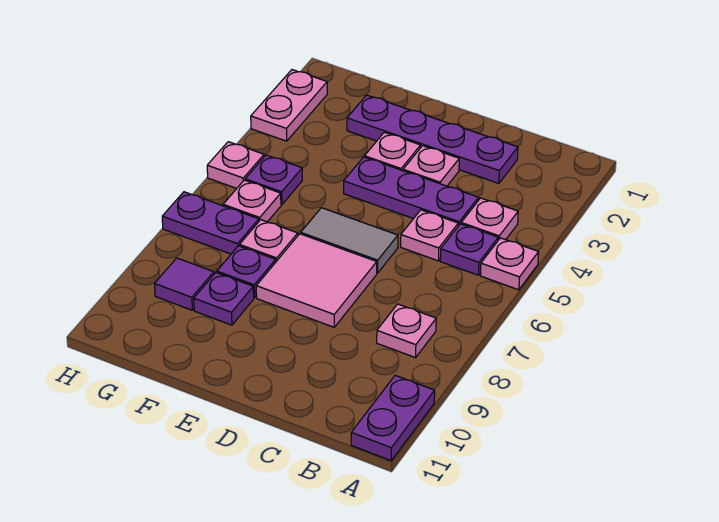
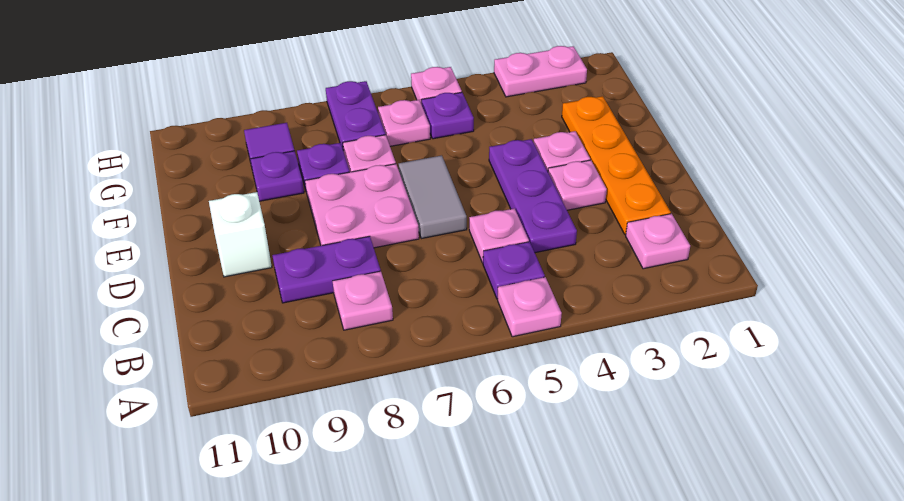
purple plate A10:A11 level 1 -> purple plate C8:C9 level 1
pink plate B4 level 1 -> pink plate B2 level 1
purple plate C2:F2 level 1 -> orange plate C2:F2 level 1
pink tile D7:E8 level 1 -> pink plate D7:E8 level 1
none -> white brick D10 level 1

